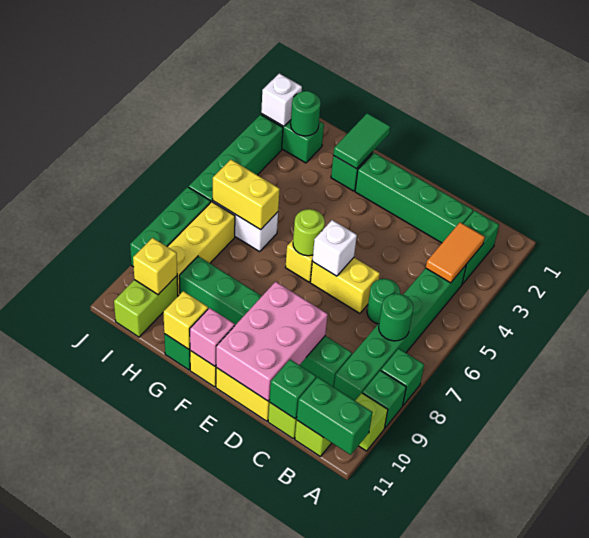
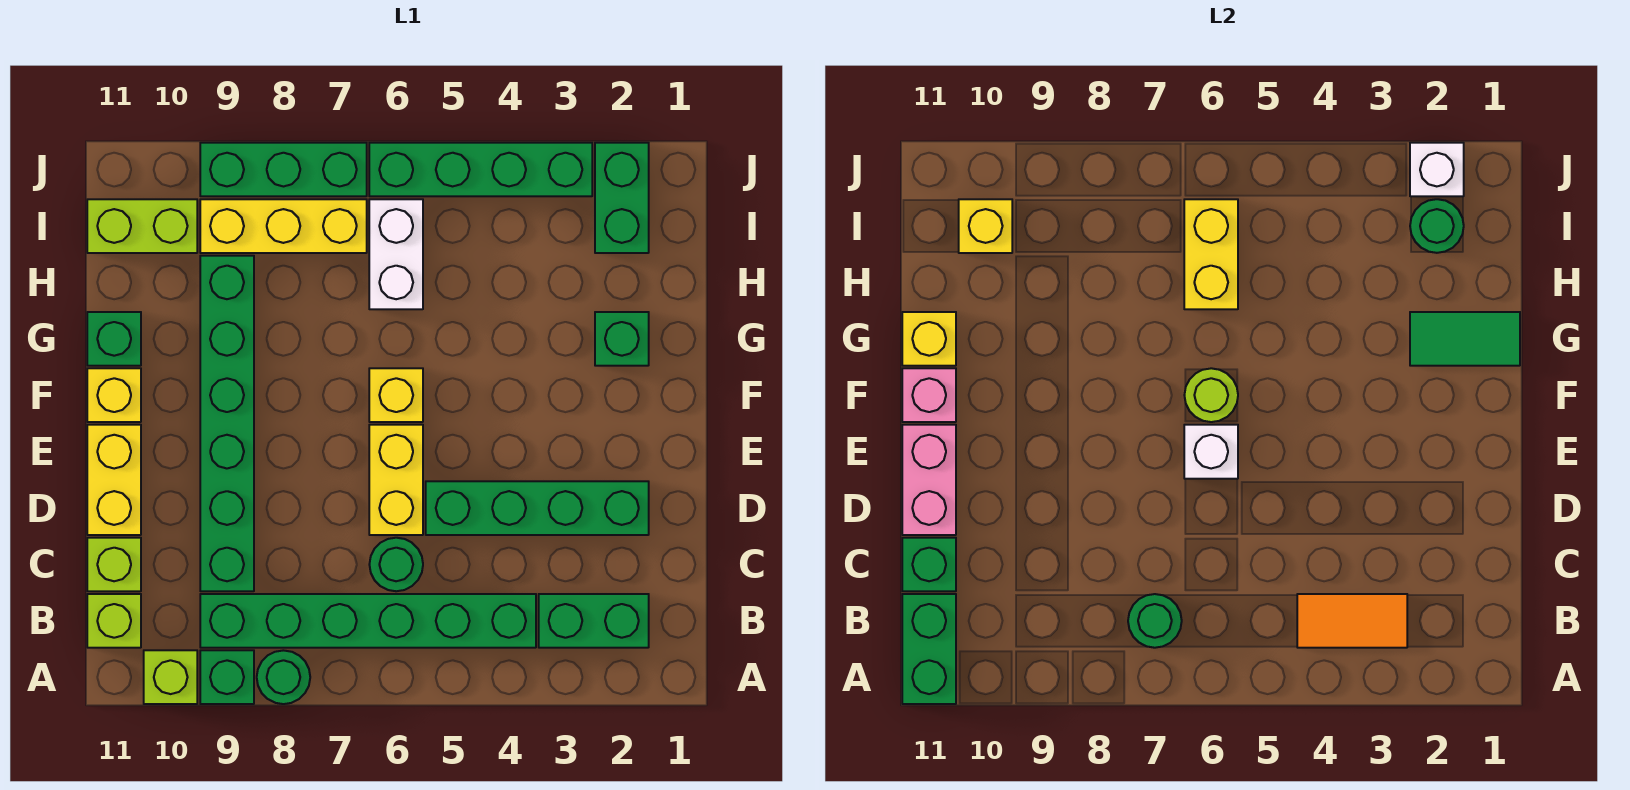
green brick A8 level 1 -> green round brick A8 level 1
green brick C2:F2 level 1 -> green brick D2:D5 level 1
pink brick D9:E11 level 2 -> pink brick D11:E11 level 2

